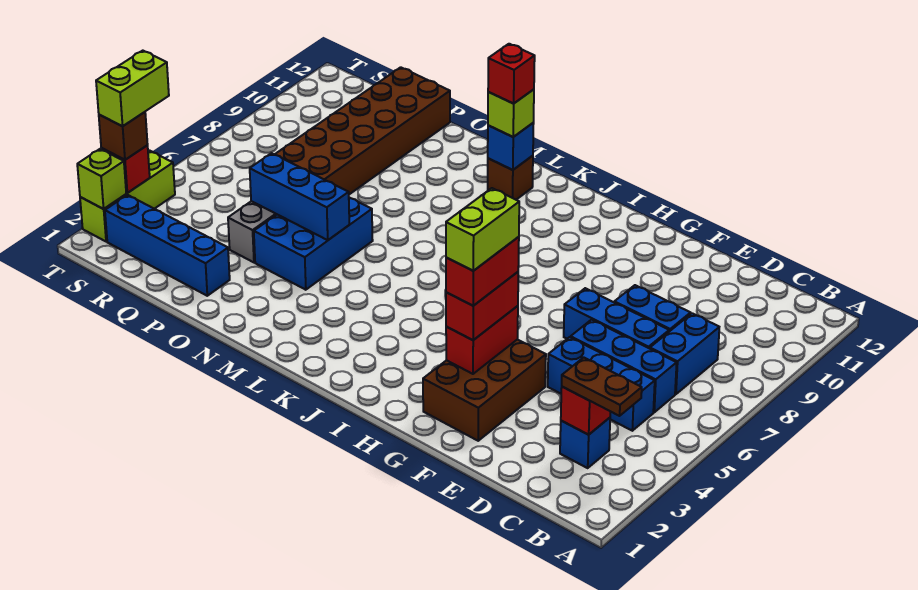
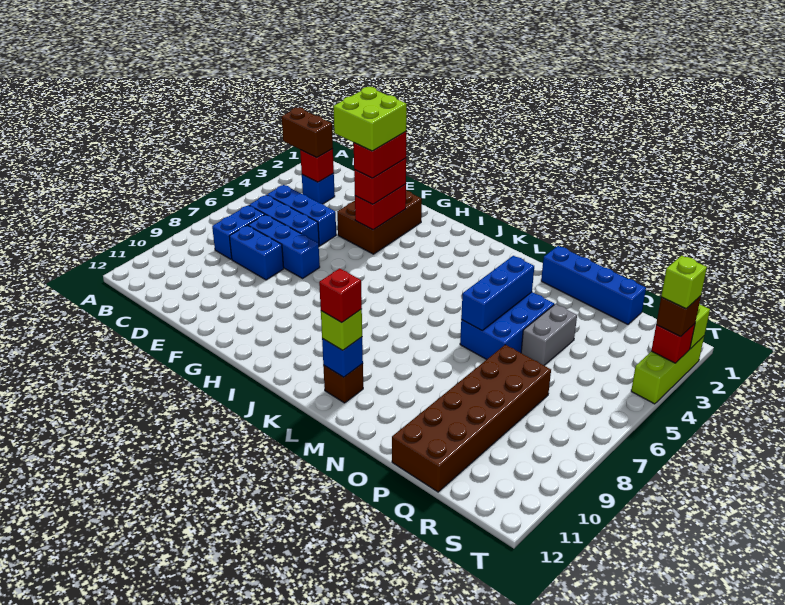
brown plate B3:C3 level 3 -> brown brick B3:C3 level 3
lime brick G3:G4 level 5 -> lime brick F3:G4 level 5
blue brick N5:P5 level 2 -> blue brick N4:N6 level 2
blue brick P2:S2 level 1 -> blue brick N1:Q1 level 1
lime brick T3:T4 level 4 -> lime brick T3 level 4

